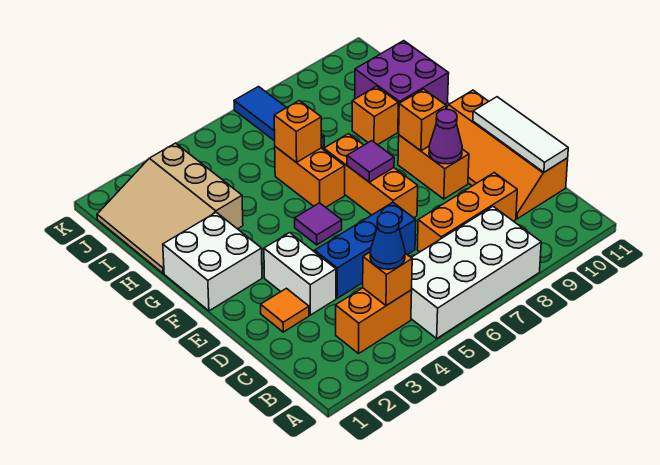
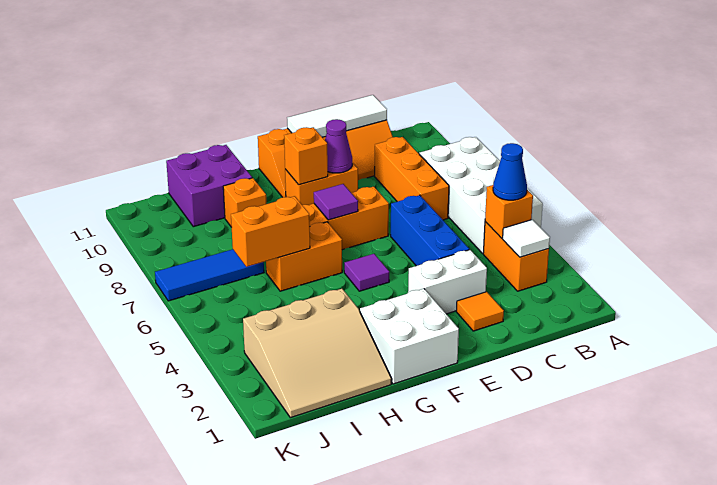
none -> white tile B3 level 2
orange brick H6 level 2 -> orange brick H6:I6 level 2

